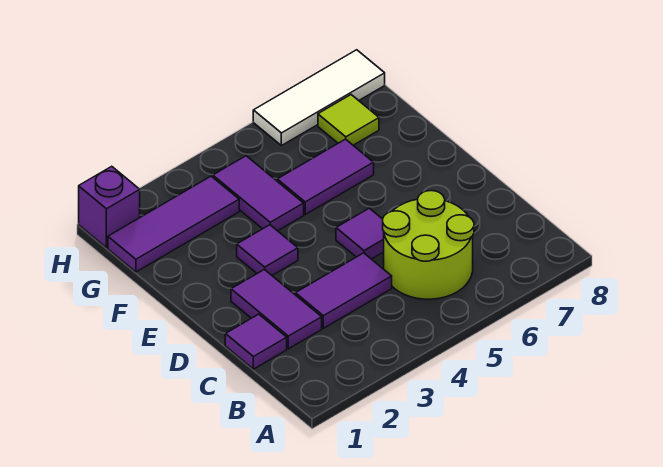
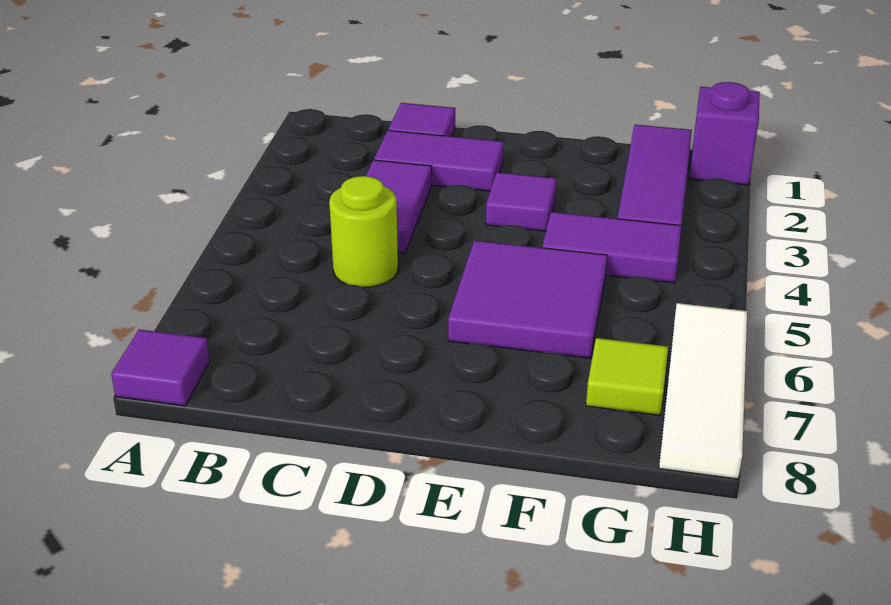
lime round brick B5:C6 level 1 -> lime round brick C5 level 1
purple tile D5 level 1 -> purple tile A8 level 1
purple tile F5:F6 level 1 -> purple tile E5:F6 level 1

